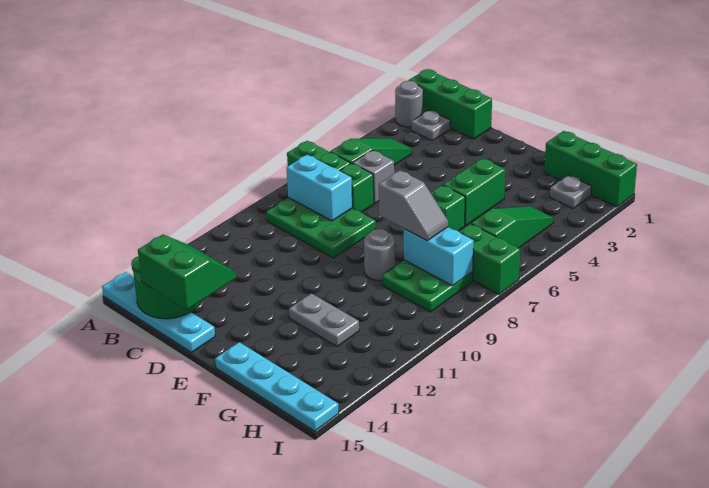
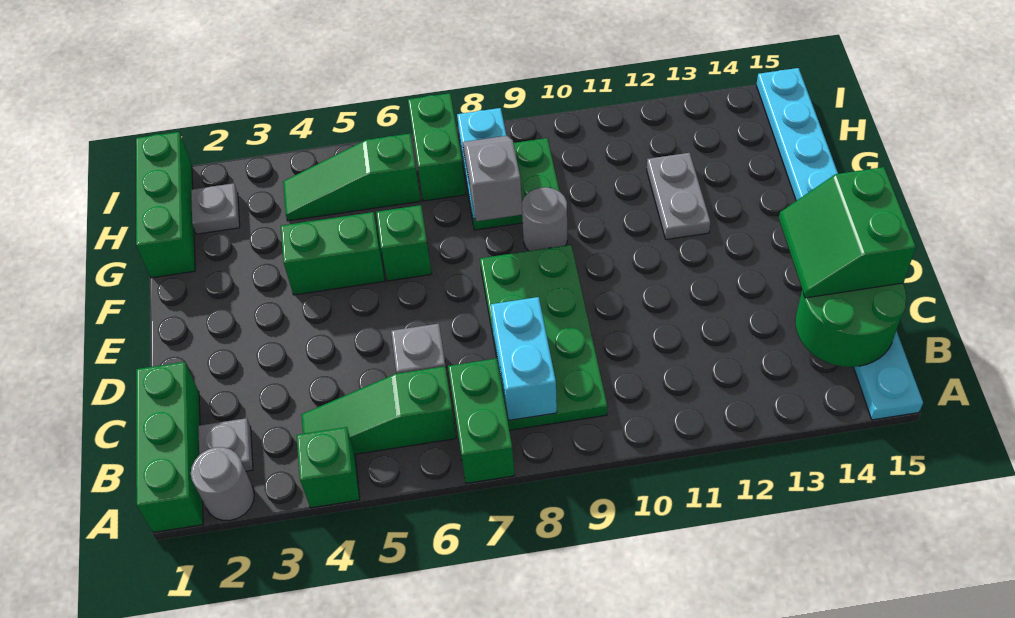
green plate B8:D9 level 1 -> green plate B8:E9 level 1
green brick C7 level 1 -> green brick A4 level 1

